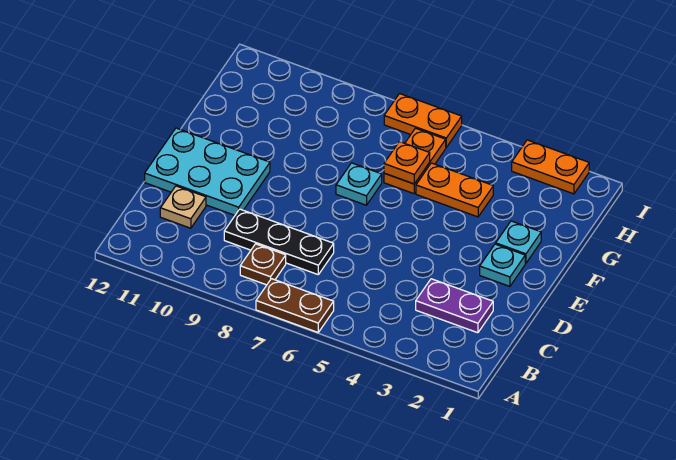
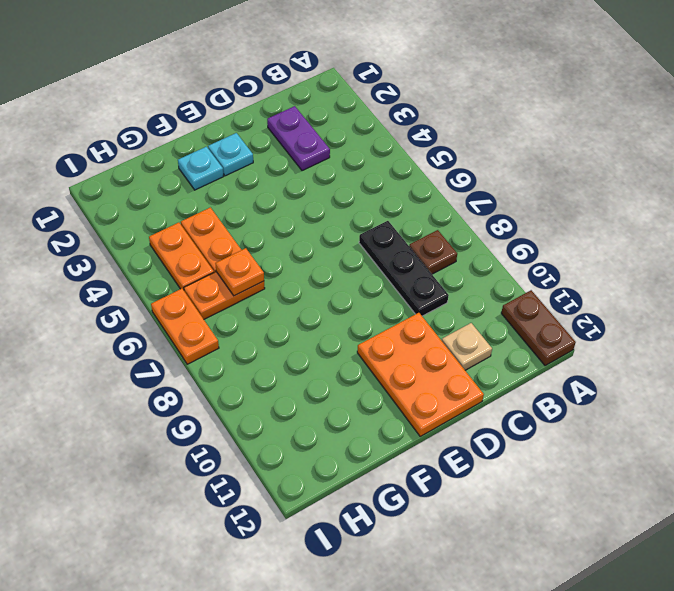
brown plate A6:A7 level 1 -> brown plate A11:A12 level 1
cyan plate D10:E12 level 1 -> orange plate D10:E12 level 1
cyan plate F7 level 1 -> none
orange plate I2:I3 level 1 -> orange plate H4:H5 level 1

